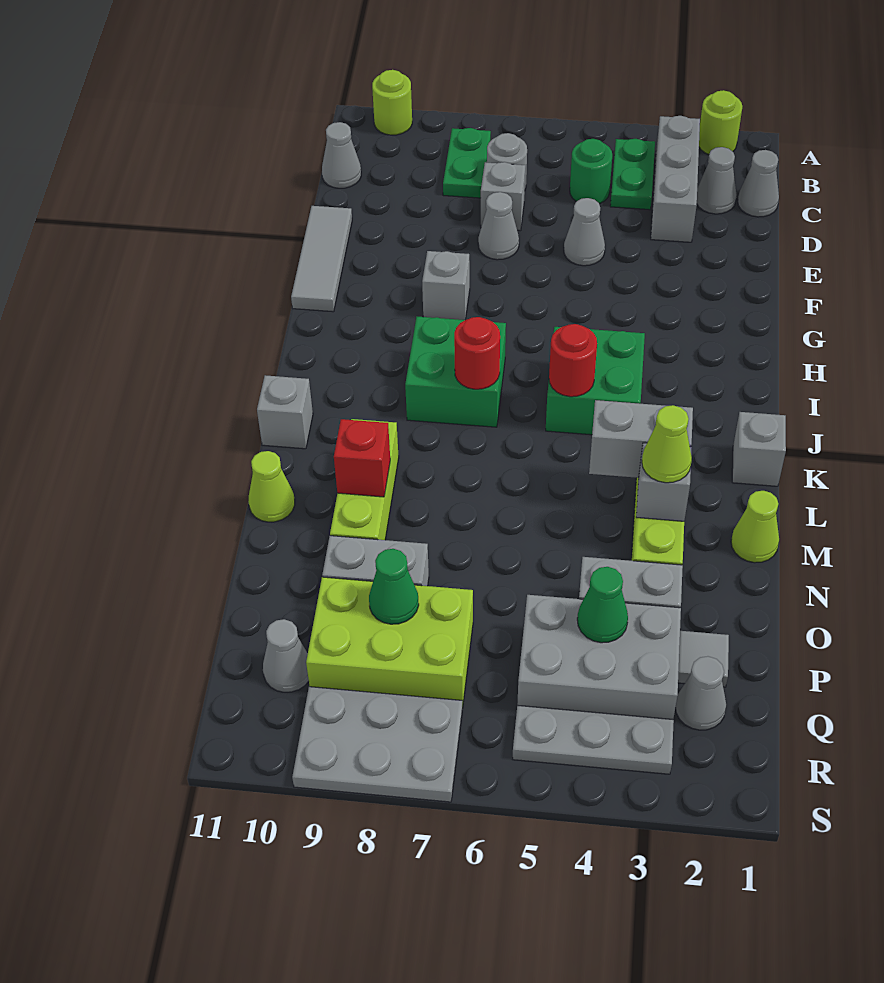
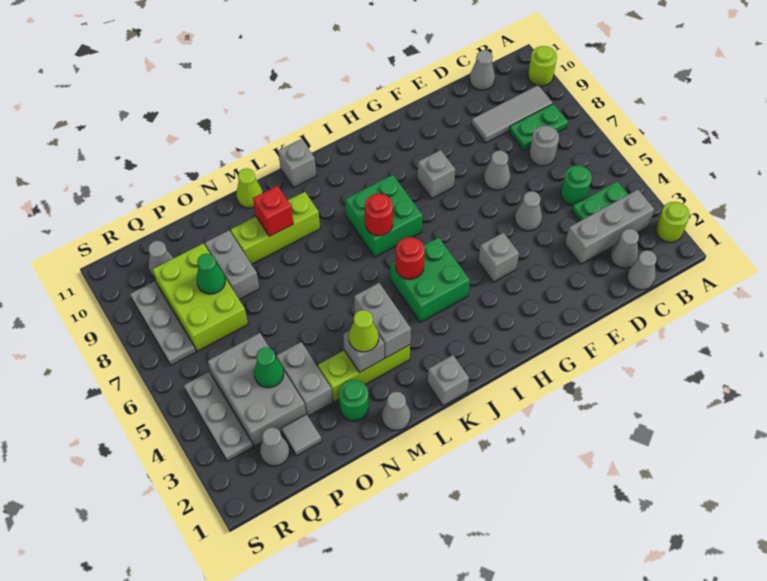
grey brick D7 level 1 -> grey brick G4 level 1
grey tile E11:G11 level 1 -> grey tile B9:D9 level 1
lime cone M1 level 1 -> grey cone M1 level 1
none -> green round brick N2 level 1
grey plate R7:S9 level 1 -> grey plate R7:R9 level 1

